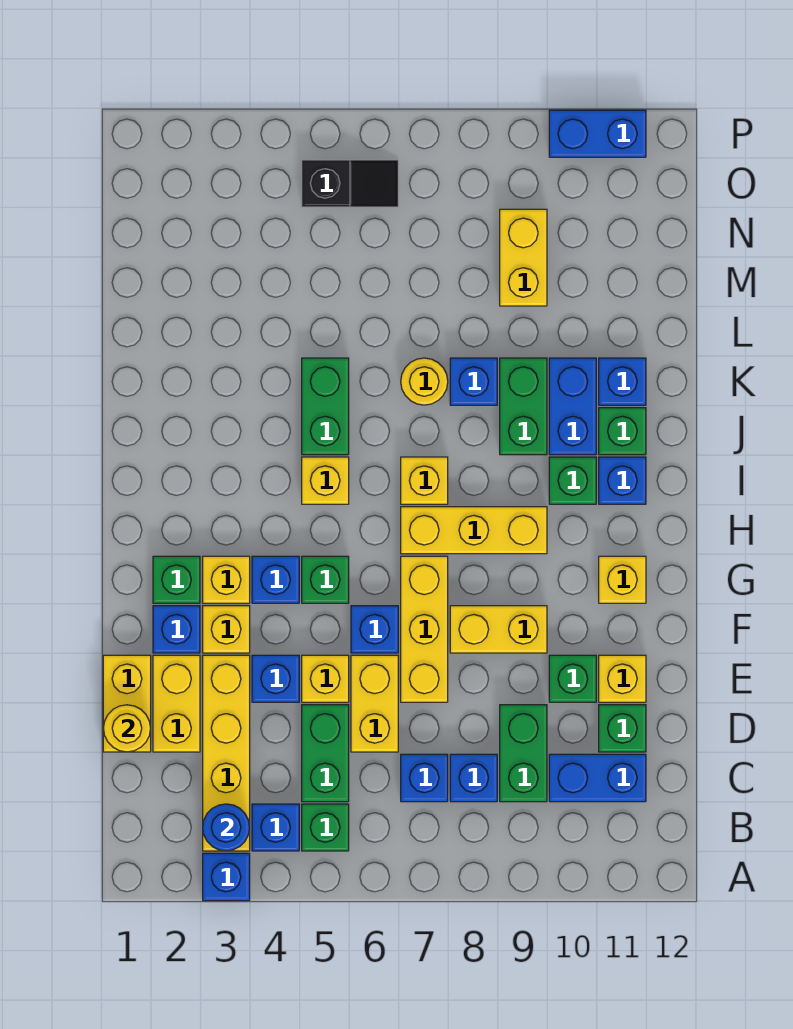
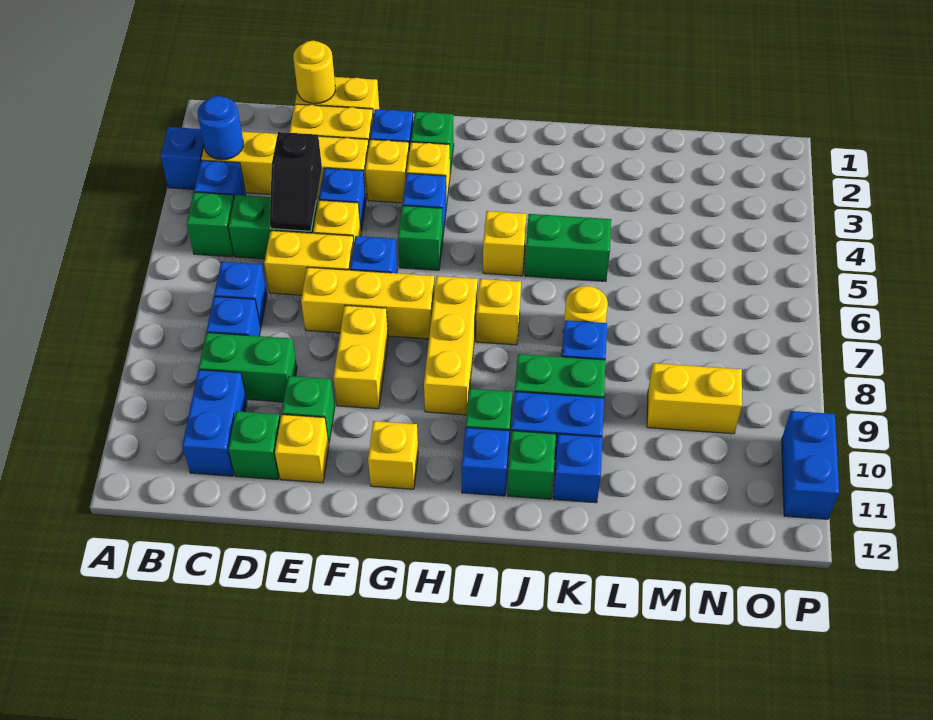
black slope O5:O6 level 1 top 5 -> black slope D4:D5 level 2 top 4

